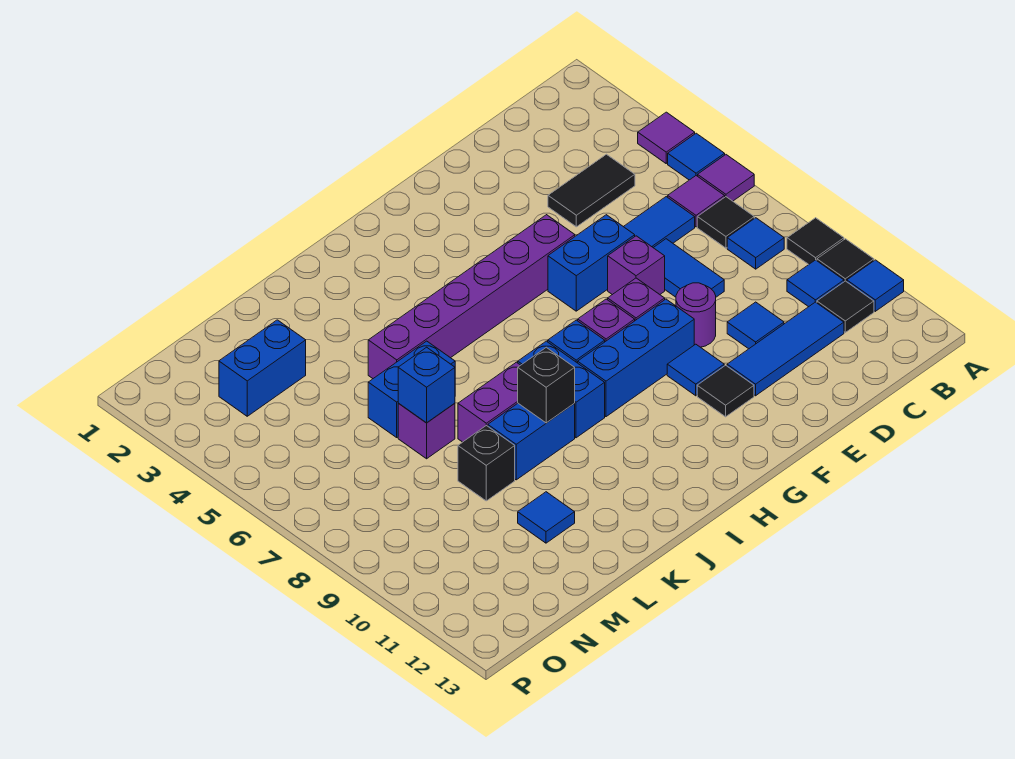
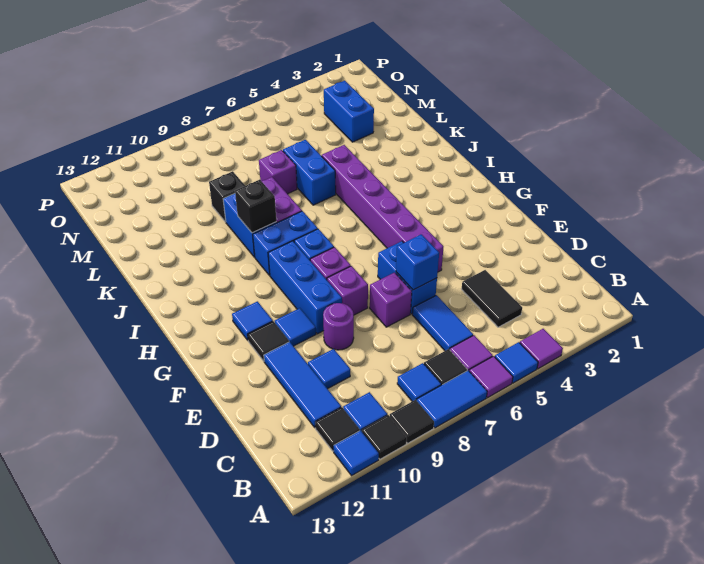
blue tile D7:D8 level 1 -> blue tile A7:A8 level 1
blue brick L7 level 2 -> blue brick E6 level 2
blue tile L11 level 1 -> blue tile G11 level 1

